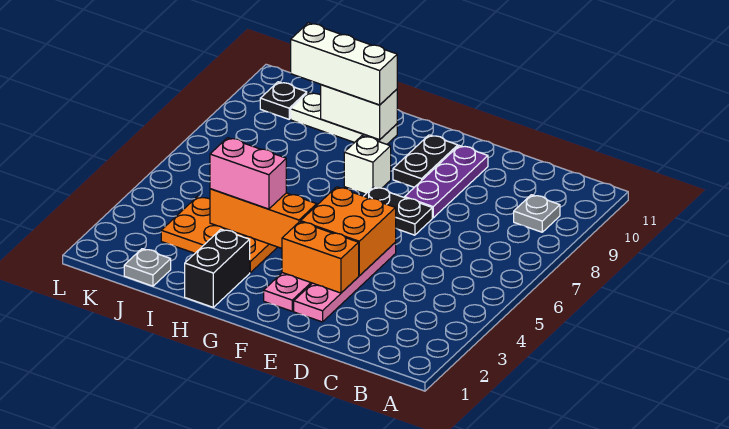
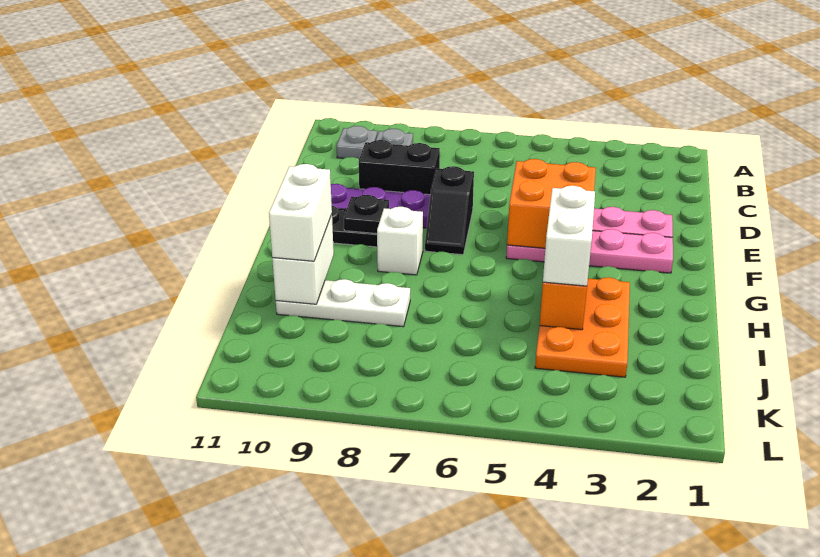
orange brick E3:F3 level 2 -> none
black plate E7:F7 level 1 -> black slope E7:F7 level 1 top E
black brick H1:H2 level 1 -> black brick D8:D9 level 1
pink brick H4:I4 level 3 -> white brick H4:I4 level 3
white plate H10:J10 level 1 -> white plate I8:I10 level 1
white brick H10:J10 level 3 -> white brick H10:I10 level 3
grey plate J1 level 1 -> grey plate B10 level 1
black plate K10 level 1 -> black plate F9 level 2

